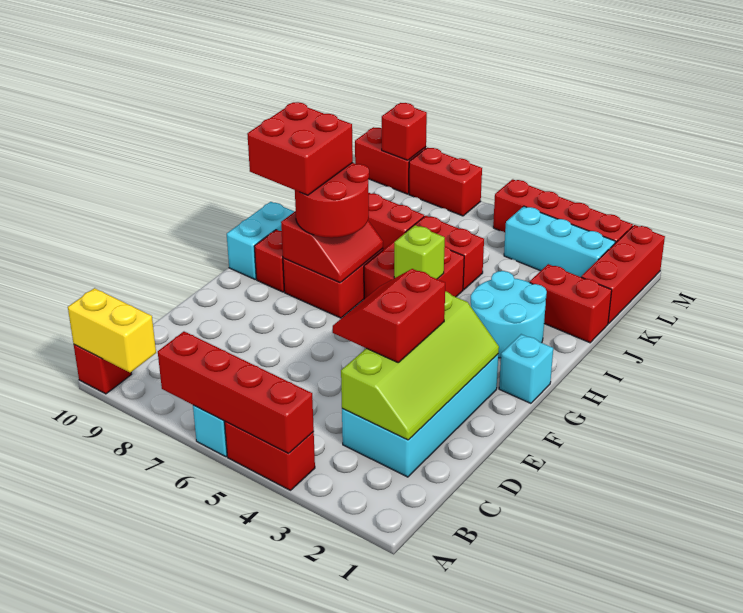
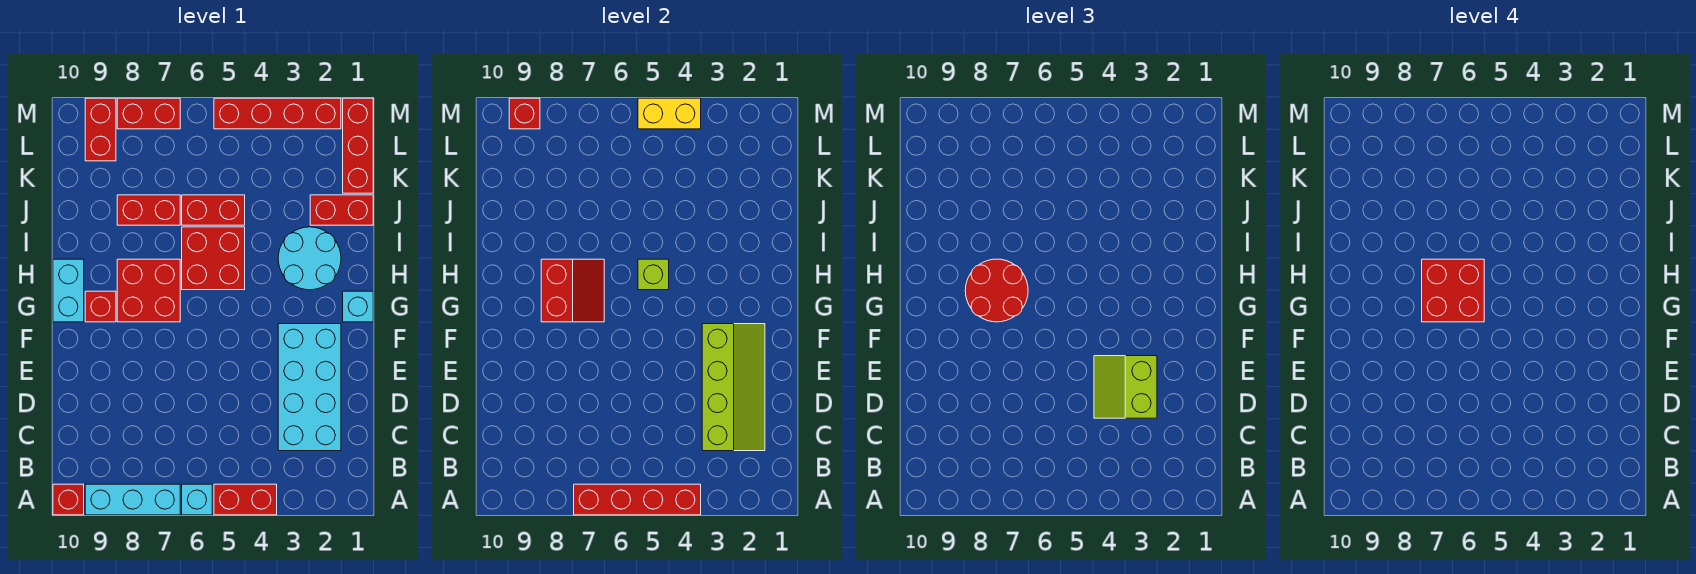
yellow brick A9:A10 level 2 -> yellow brick M4:M5 level 2
red slope D3:E4 level 3 top 3 -> lime slope D3:E4 level 3 top 3
red brick G8:H9 level 4 -> red brick G6:H7 level 4
cyan brick L2:L4 level 1 -> cyan brick A7:A9 level 1
red brick M9:M10 level 1 -> red brick L9:M9 level 1

